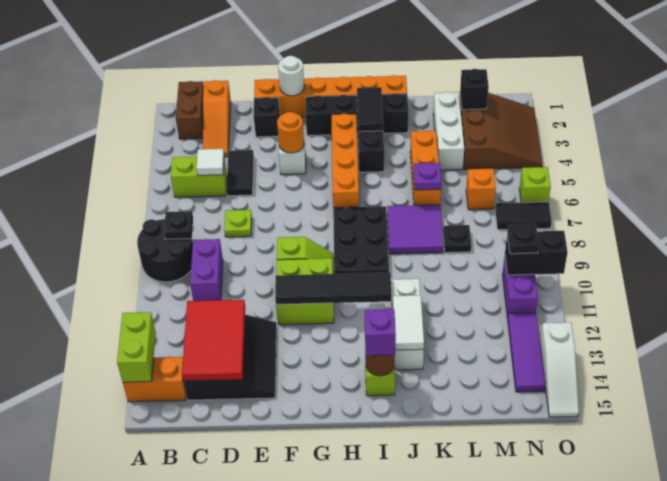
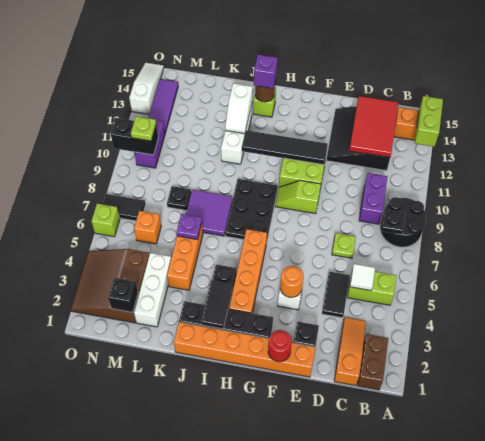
white round brick F1 level 2 -> red round brick F1 level 2
white tile J12:J13 level 2 -> white slope J12:J13 level 2 top 13
black plate N10 level 3 -> lime plate N10 level 3

